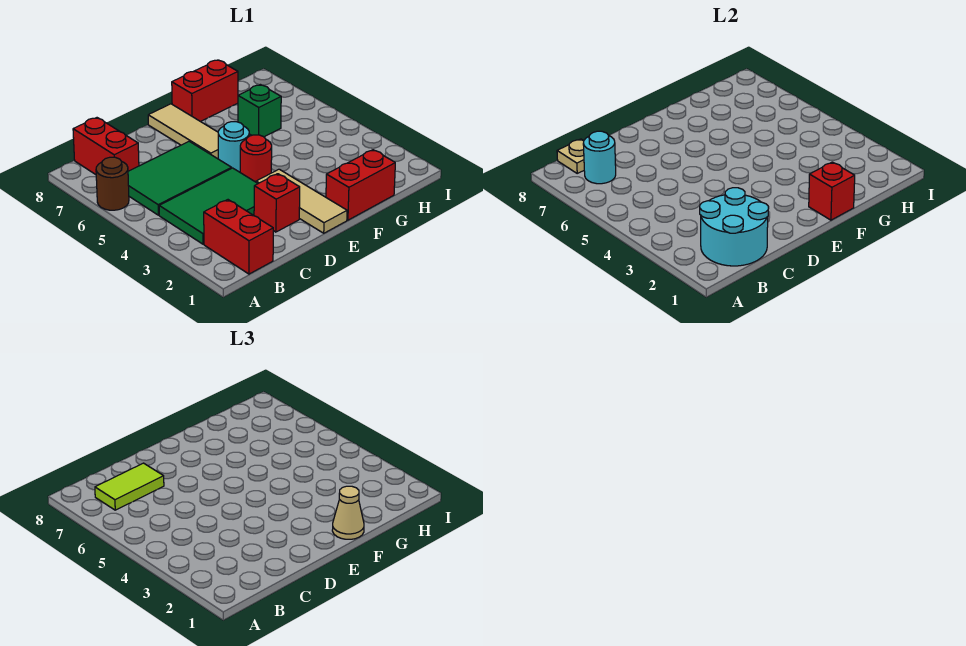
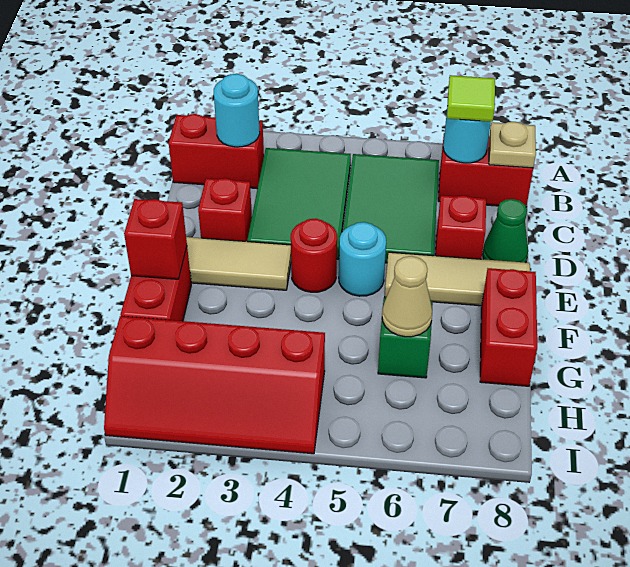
brown round brick A6 level 1 -> none
cyan round brick B1:C2 level 2 -> cyan round brick B2 level 2
lime tile B7:C7 level 3 -> lime tile B7 level 3
none -> red brick D7 level 1
none -> green cone D8 level 1
tan cone F1 level 3 -> tan cone G6 level 2
none -> red slope H1:I4 level 1 top H

